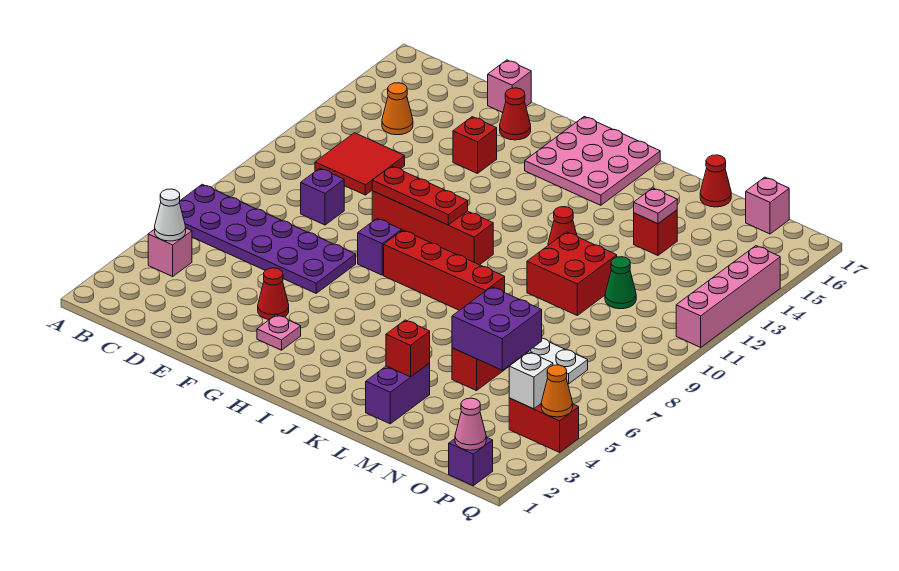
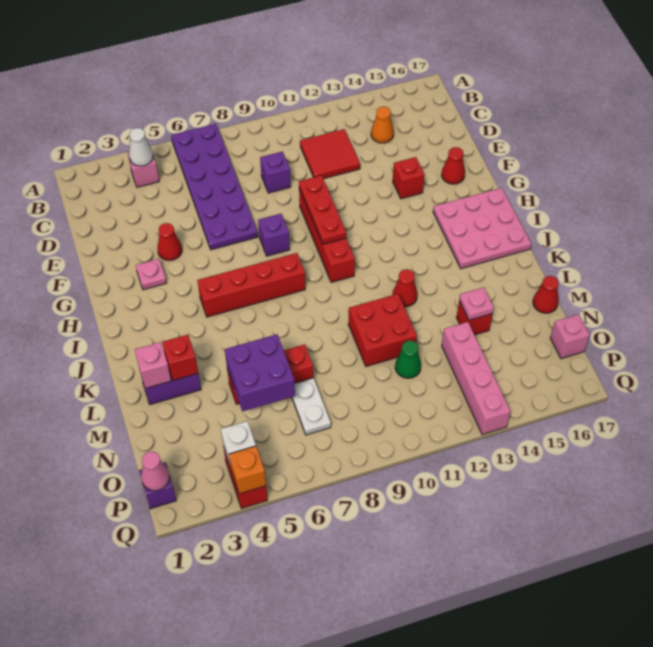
pink brick E17 level 1 -> pink brick L2 level 2
red brick H8:K8 level 1 -> red brick I5:I8 level 1
orange cone Q4 level 2 -> orange brick Q4 level 2
pink brick Q11:Q14 level 1 -> pink brick N13:Q13 level 1

